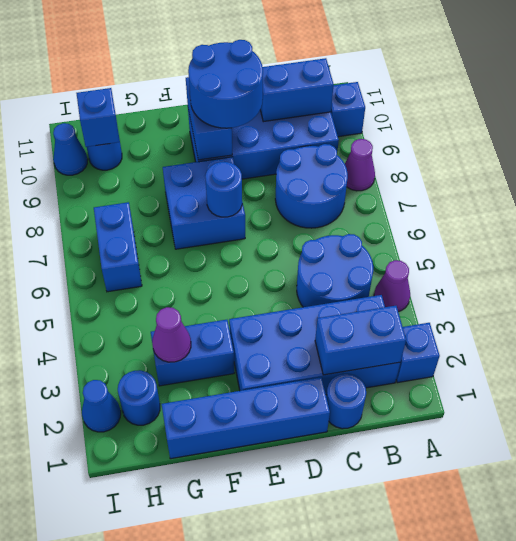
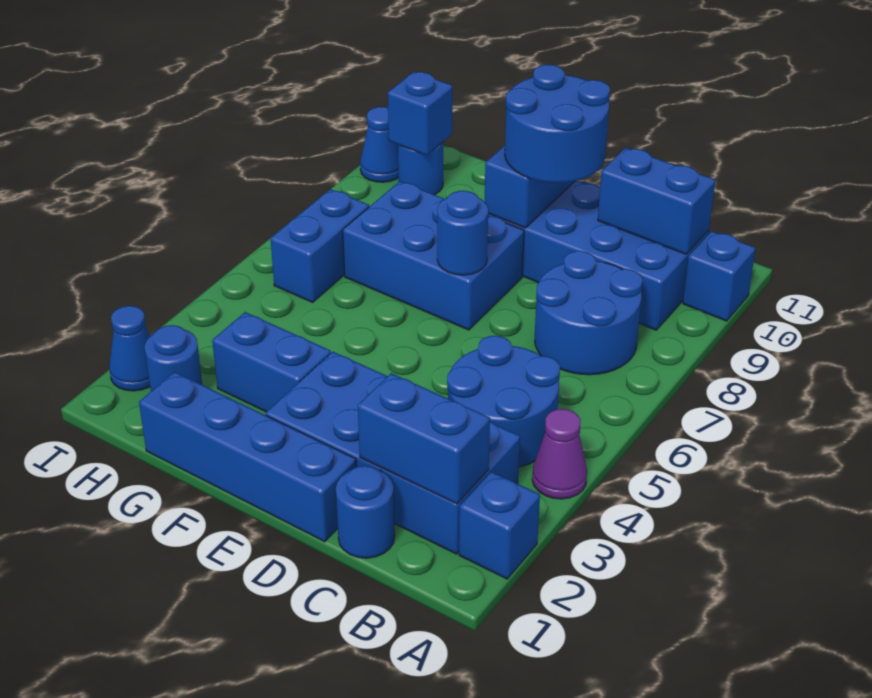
purple cone A8 level 1 -> none
blue brick E7:F8 level 1 -> blue brick E7:G8 level 1
purple cone G3 level 2 -> none

